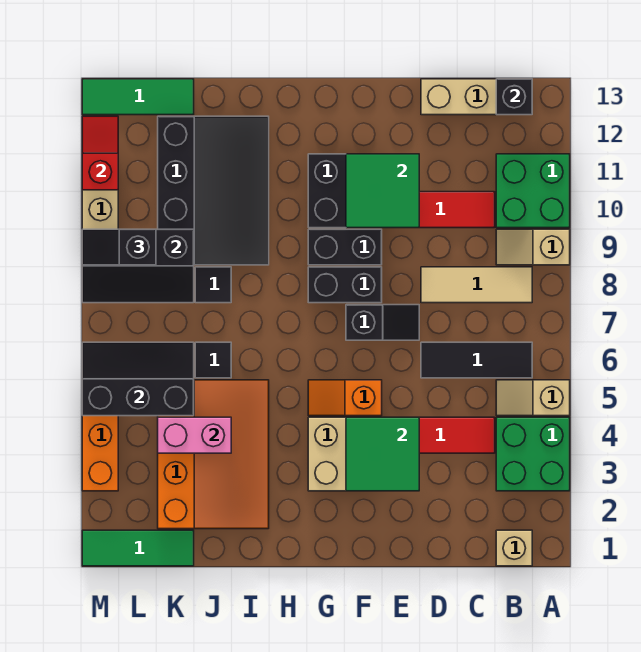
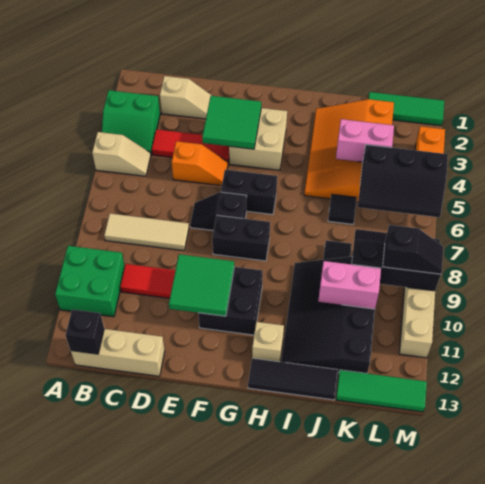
green brick A3:B4 level 1 -> green slope A3:B4 level 1 top 3
tan slope A9:B9 level 1 top A -> tan slope C2:D2 level 1 top C
tan brick B1 level 1 -> tan brick H12 level 1
black tile B6:D6 level 1 -> black tile H13:J13 level 1
orange slope F5:G5 level 1 top F -> orange slope D5:E5 level 1 top D
black brick F9:G9 level 1 -> black brick F6:G6 level 1
none -> pink brick J10:K10 level 2
red slope M11:M12 level 2 top 11 -> none

